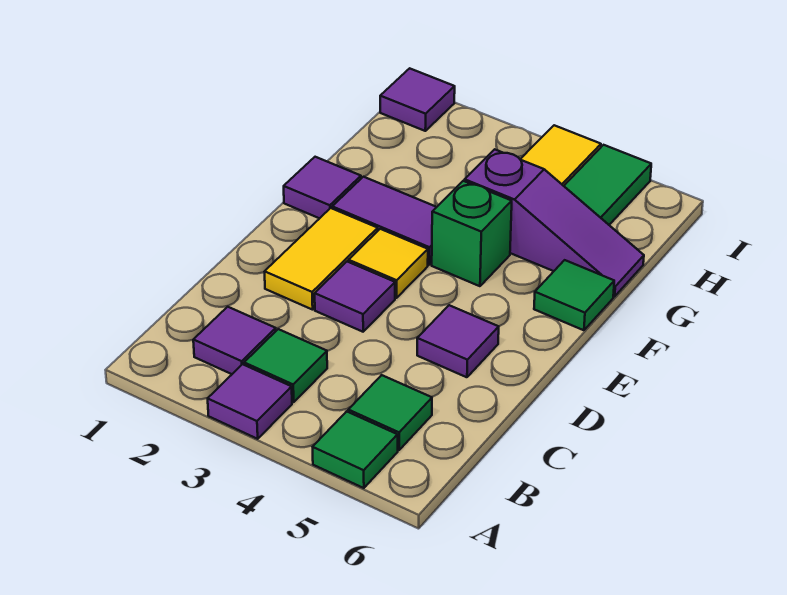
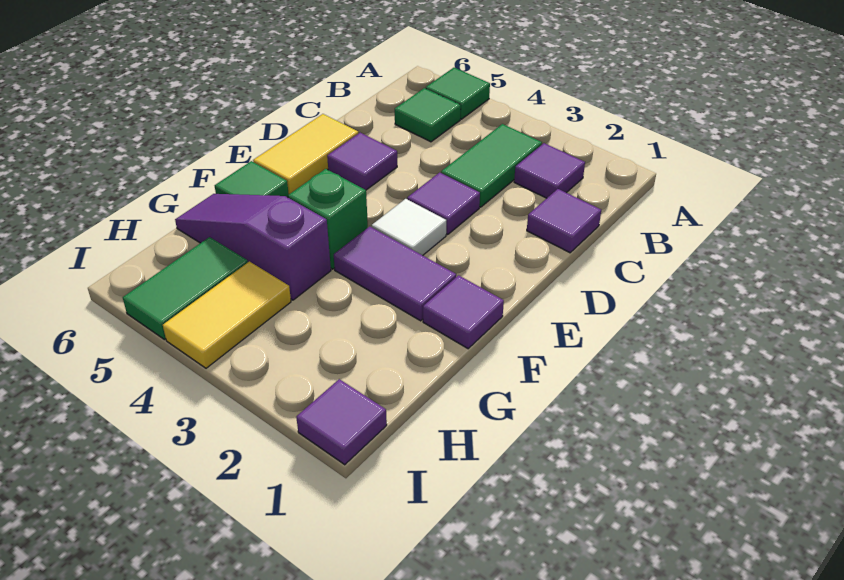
purple tile A3 level 1 -> purple tile C1 level 1
green tile B3 level 1 -> green tile B3:C3 level 1
yellow tile D2:E2 level 1 -> yellow tile D6:E6 level 1
yellow tile E3 level 1 -> white tile E3 level 1

